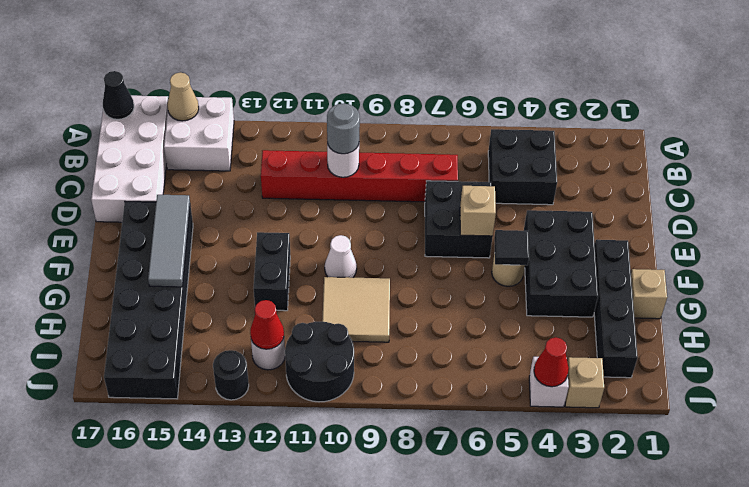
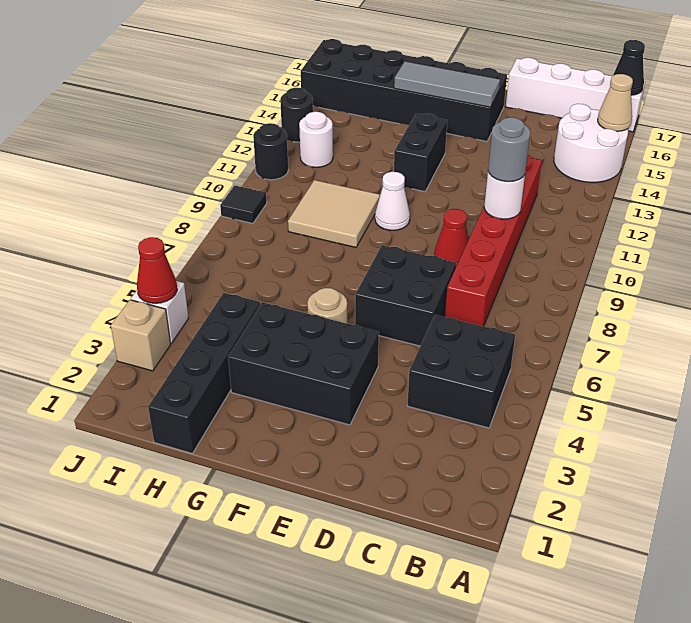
white brick A14:B15 level 1 -> white round brick A14:B15 level 1
white brick A16:D17 level 1 -> white brick A17:D17 level 1
tan brick E6 level 2 -> none
black brick F2:I2 level 1 -> black brick H1:H4 level 1
black tile F5 level 2 -> black tile J9 level 1
black brick F12:G12 level 1 -> black brick F12:F13 level 1
tan brick G1 level 1 -> none
black round brick I10:J11 level 1 -> black round brick J11 level 1
red cone I12 level 2 -> red cone D9 level 1

